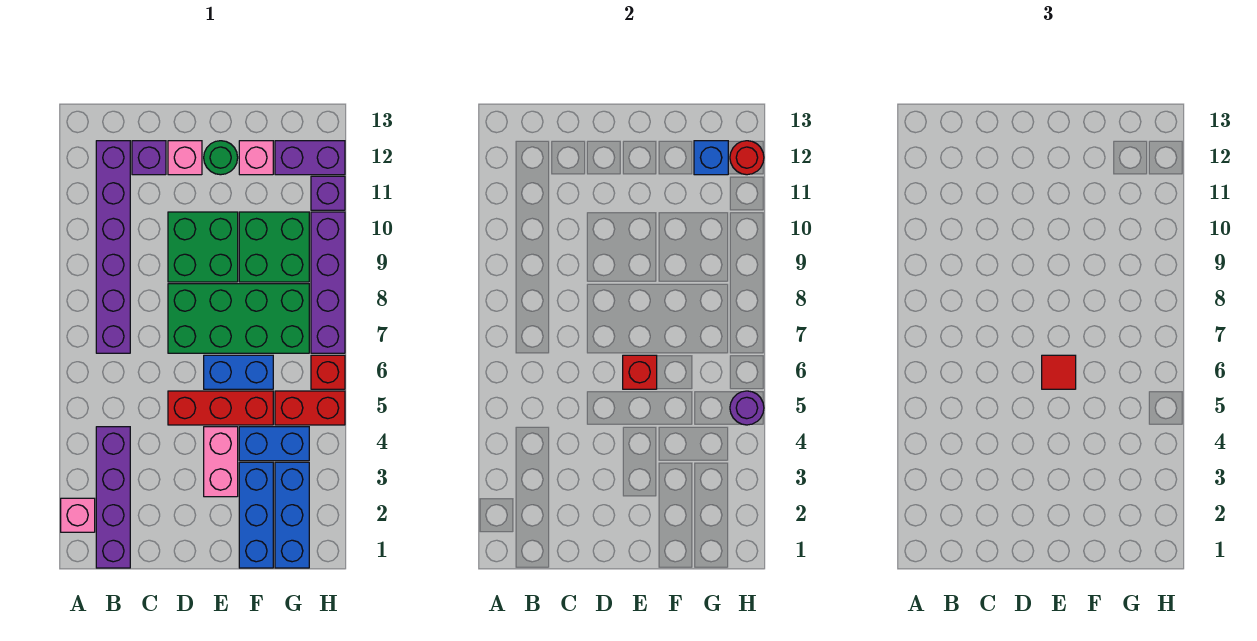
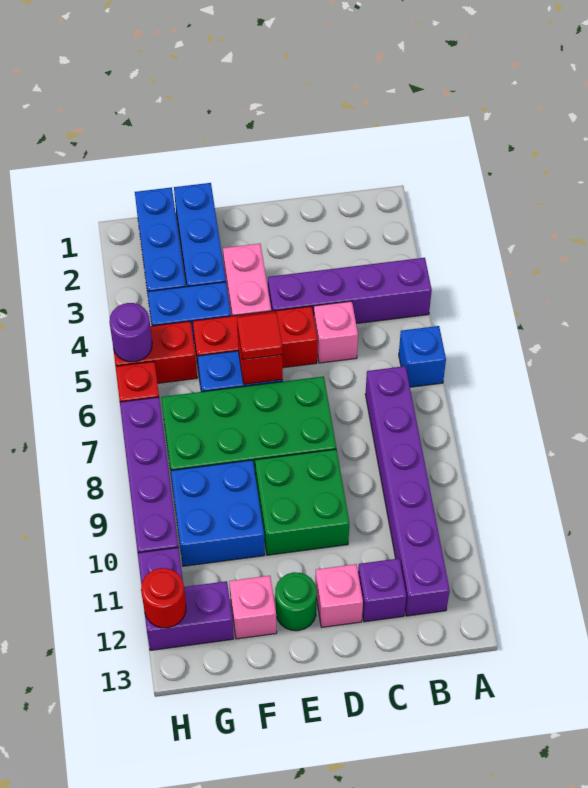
pink brick A2 level 1 -> pink brick C5 level 1
purple brick B1:B4 level 1 -> purple brick A4:D4 level 1
green brick F9:G10 level 1 -> blue brick F9:G10 level 1
blue brick G12 level 2 -> blue brick A6 level 1

